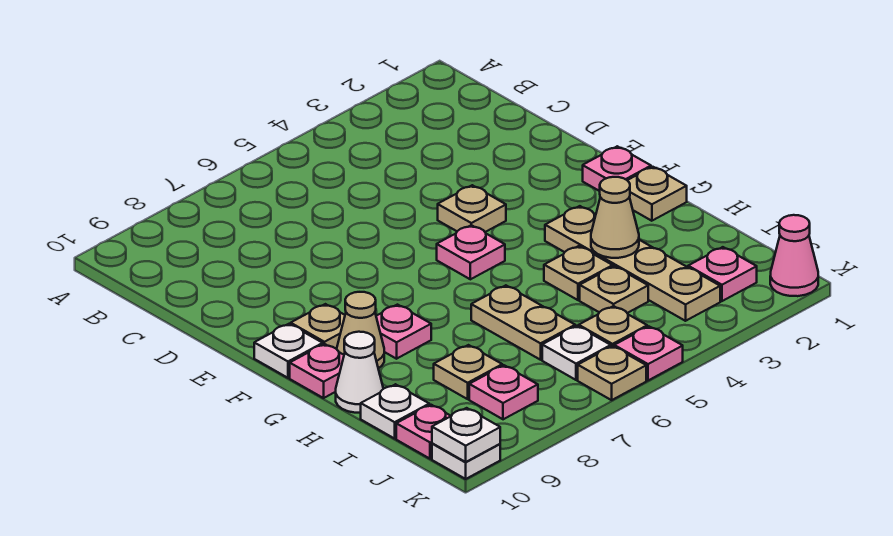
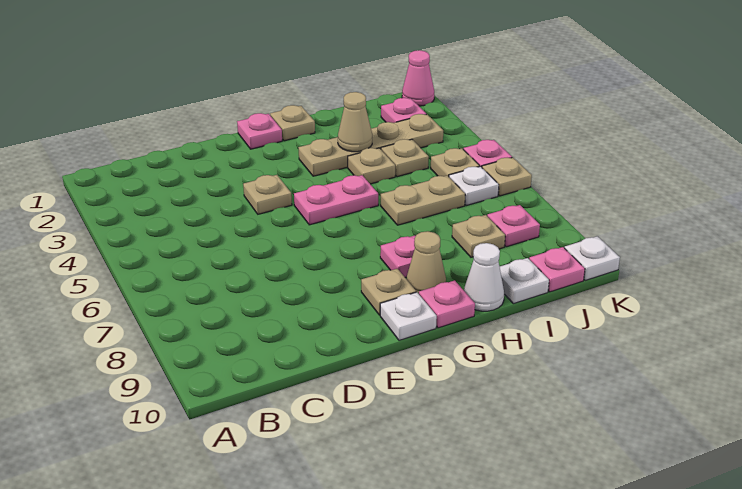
pink plate F5 level 1 -> pink plate F5:G5 level 1
white plate K10 level 2 -> none

